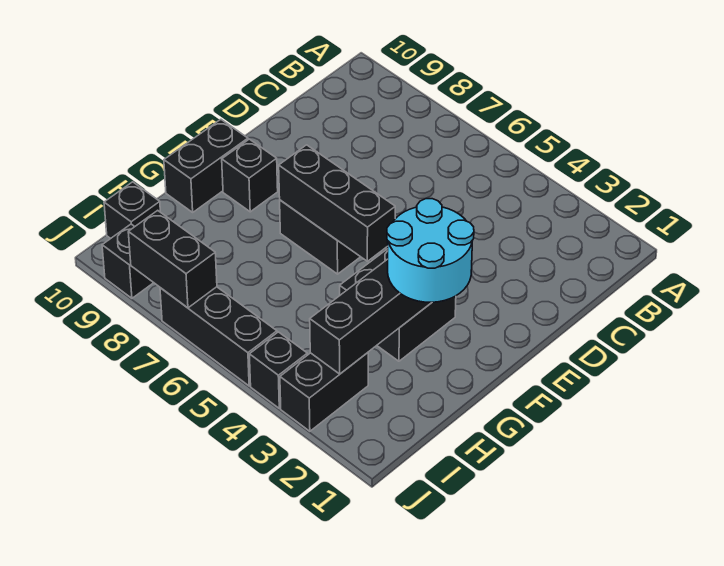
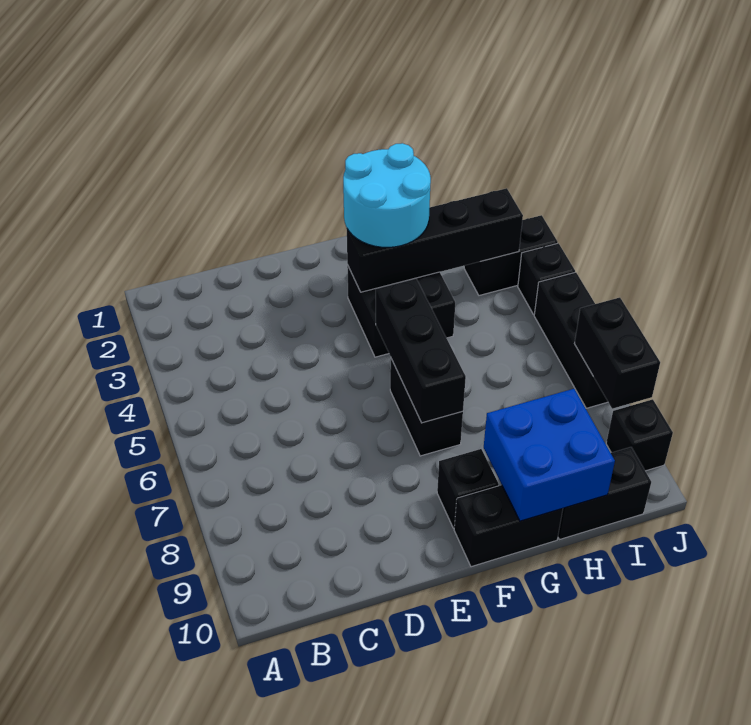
none -> blue brick G9:H10 level 2
black brick I10 level 1 -> black brick H10:I10 level 1

